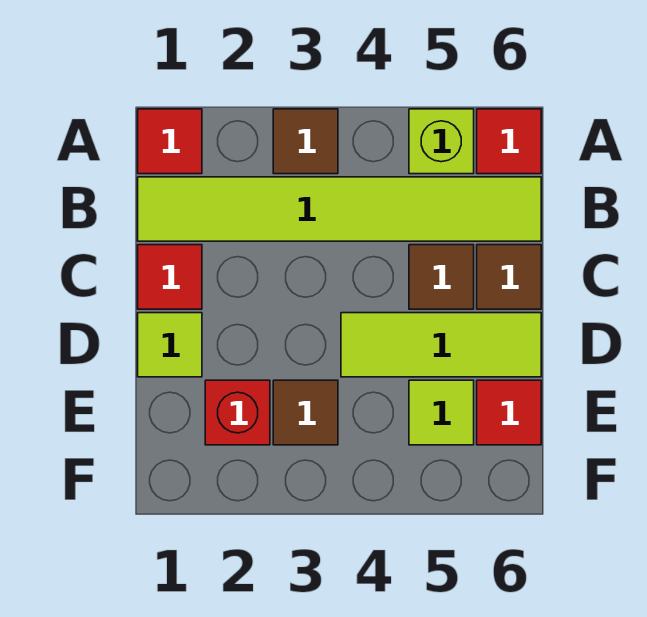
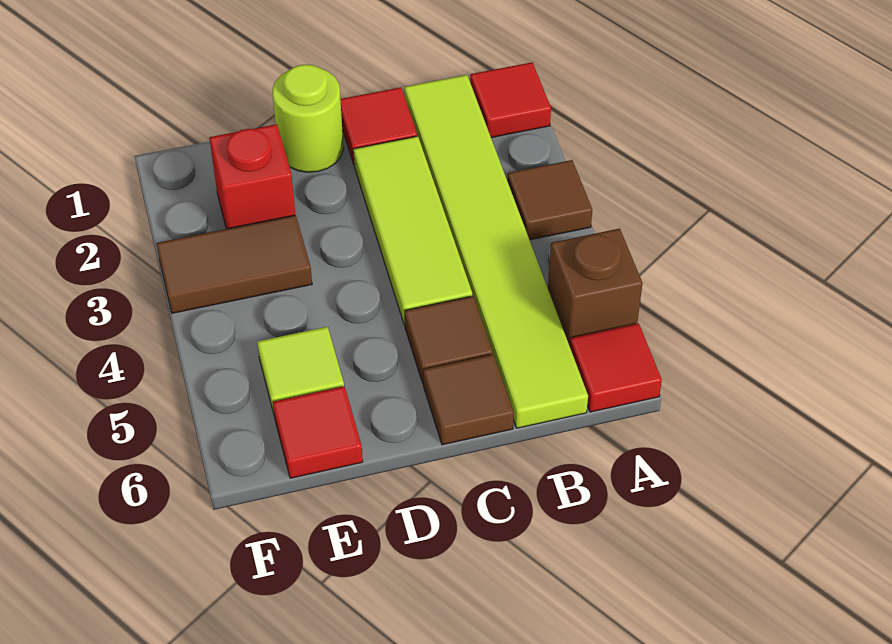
lime brick A5 level 1 -> brown brick A5 level 1
lime tile D1 level 1 -> lime round brick D1 level 1
lime tile D4:D6 level 1 -> lime tile C2:C4 level 1
brown tile E3 level 1 -> brown tile E3:F3 level 1

